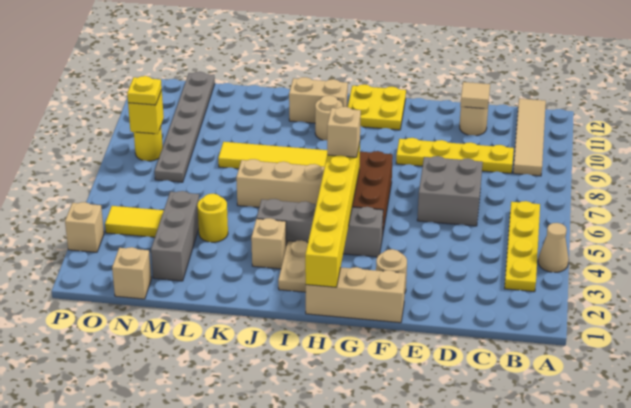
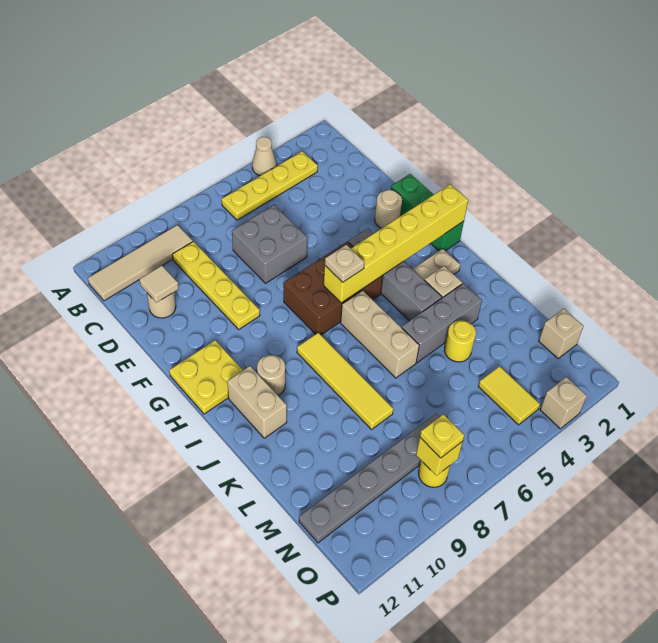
tan brick F1:H1 level 1 -> green brick F1:H1 level 1
tan brick H6 level 3 -> tan plate H6 level 3
grey brick M2:M4 level 1 -> grey brick K3:K5 level 1

